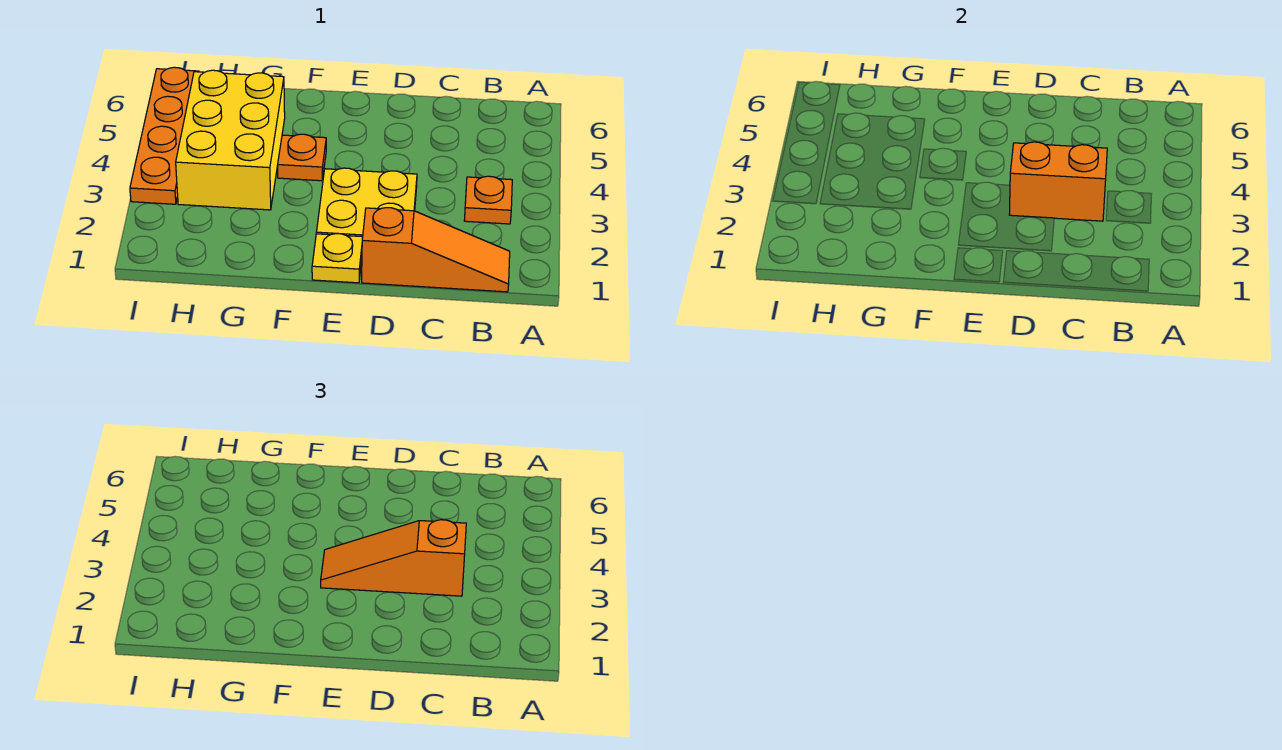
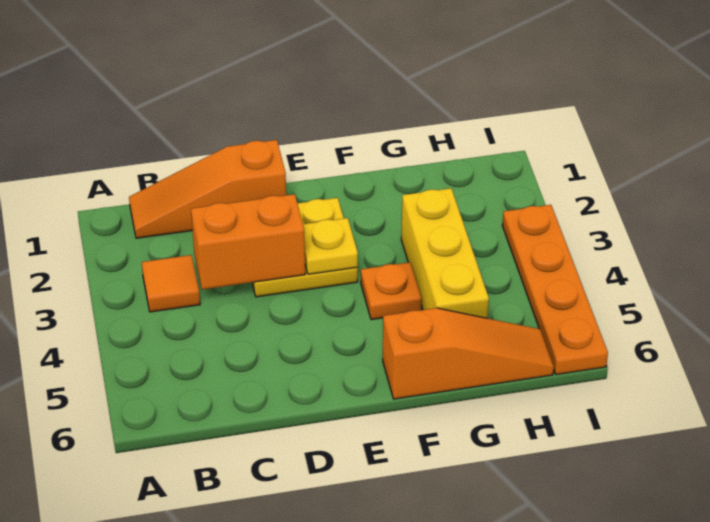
orange plate B3 level 1 -> orange tile B3 level 1
orange slope C3:E3 level 3 top C -> orange slope F6:H6 level 1 top F
yellow plate E1 level 1 -> yellow plate E3 level 2
yellow brick G3:H5 level 1 -> yellow brick G3:G5 level 1

